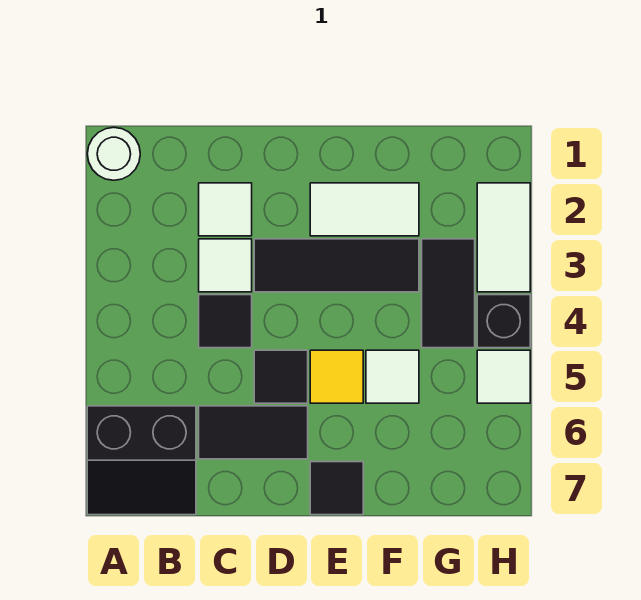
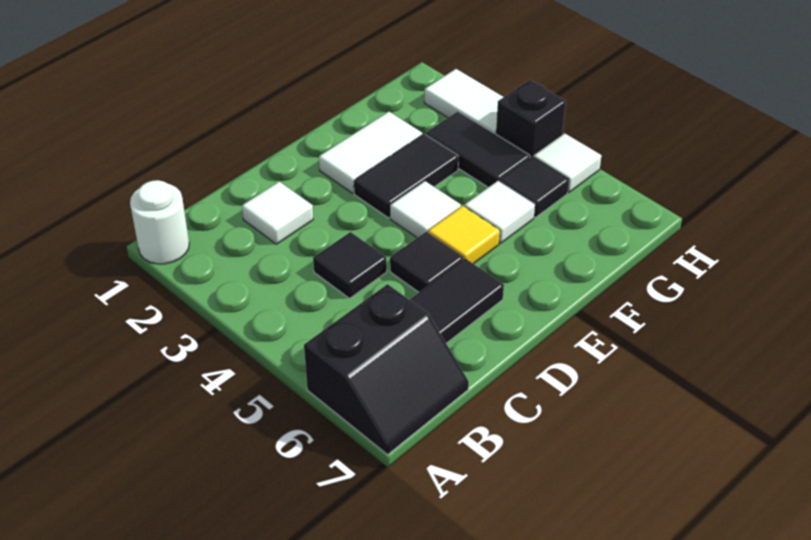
white tile C3 level 1 -> white tile E4 level 1
black tile D3:F3 level 1 -> black tile E3:F3 level 1
black tile E7 level 1 -> black tile G5 level 1

